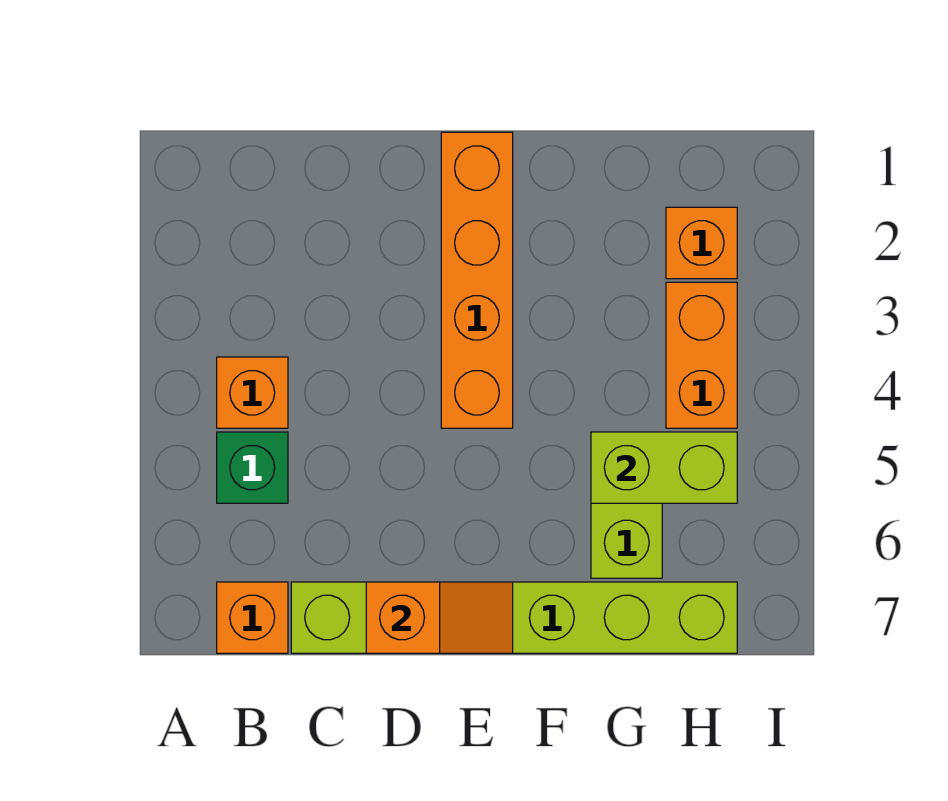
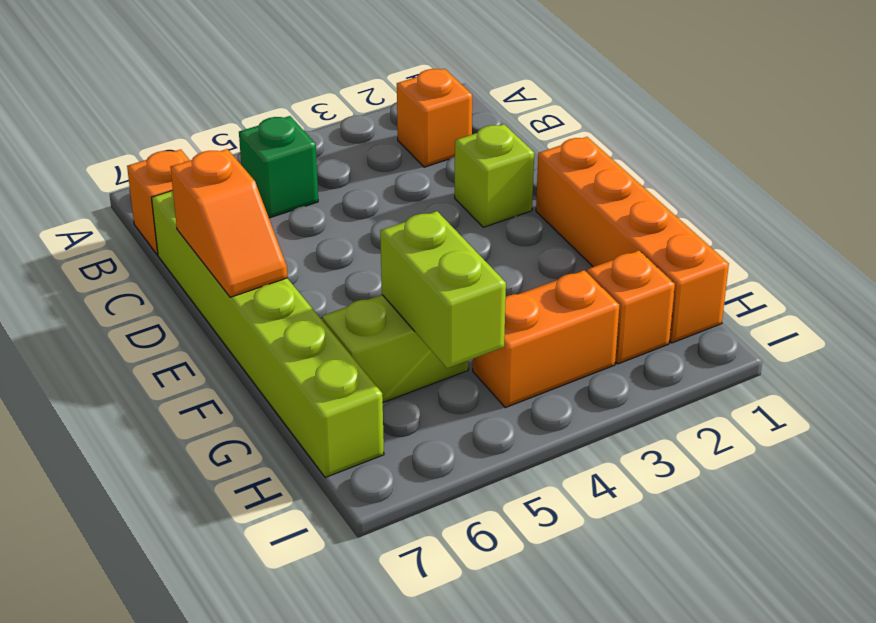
orange brick B4 level 1 -> orange brick B2 level 1
none -> lime brick D2 level 1
orange brick E1:E4 level 1 -> orange brick E1:H1 level 1

